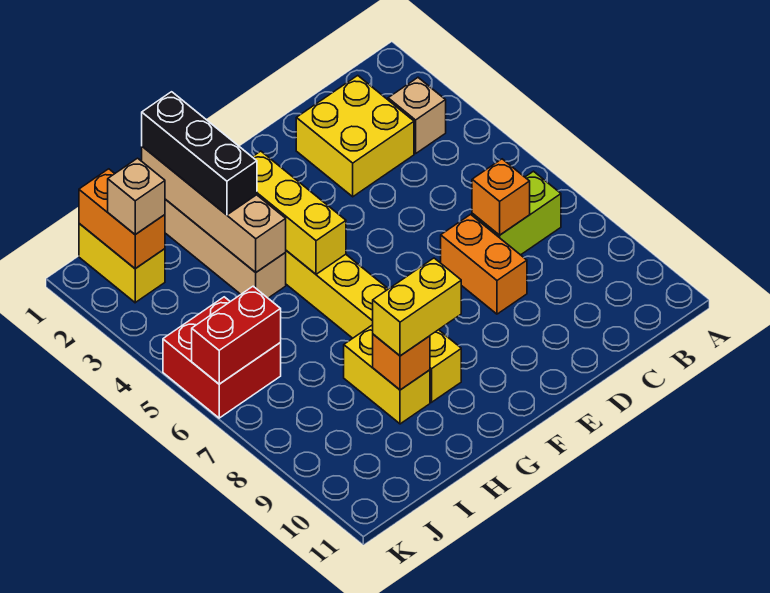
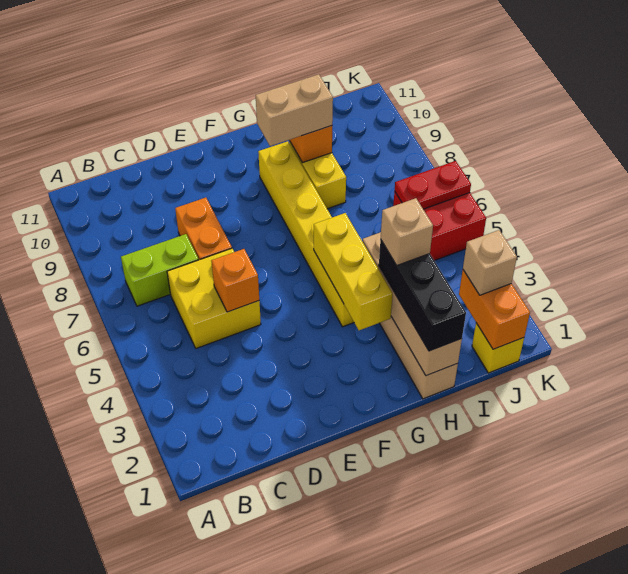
tan brick B3 level 1 -> tan brick H3 level 4
yellow brick C2:D3 level 1 -> yellow brick C5:D6 level 1
orange brick C7 level 2 -> orange brick D5 level 2
yellow brick G9:H9 level 3 -> tan brick G9:H9 level 3
yellow brick J1:J2 level 1 -> yellow brick J1 level 1
red brick J6:K6 level 2 -> red plate J6:K6 level 2

